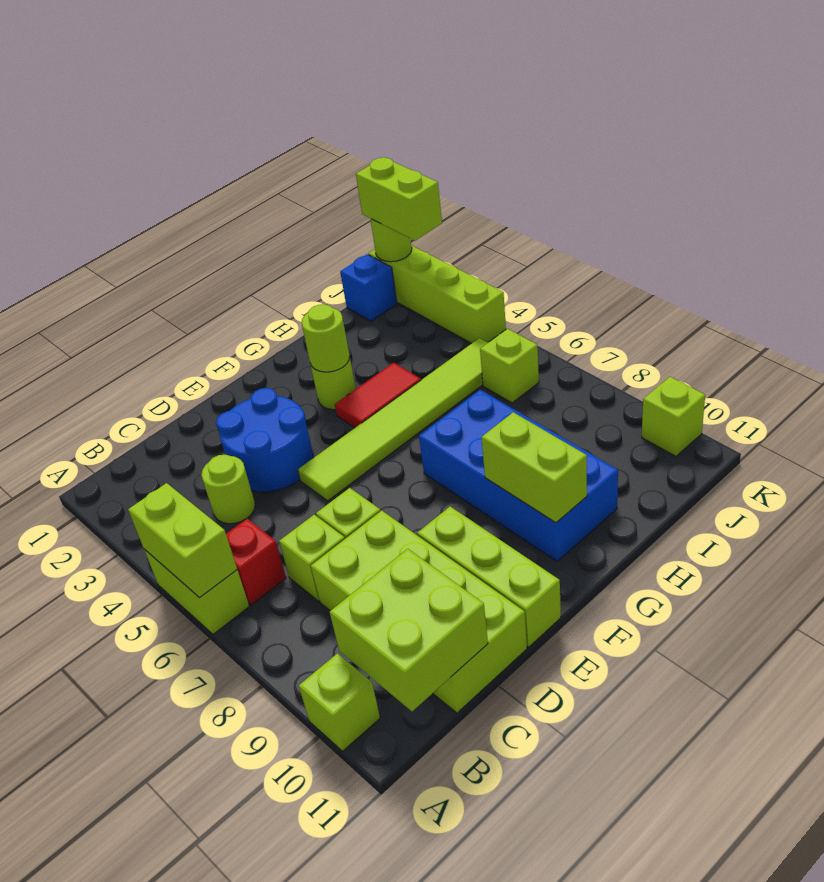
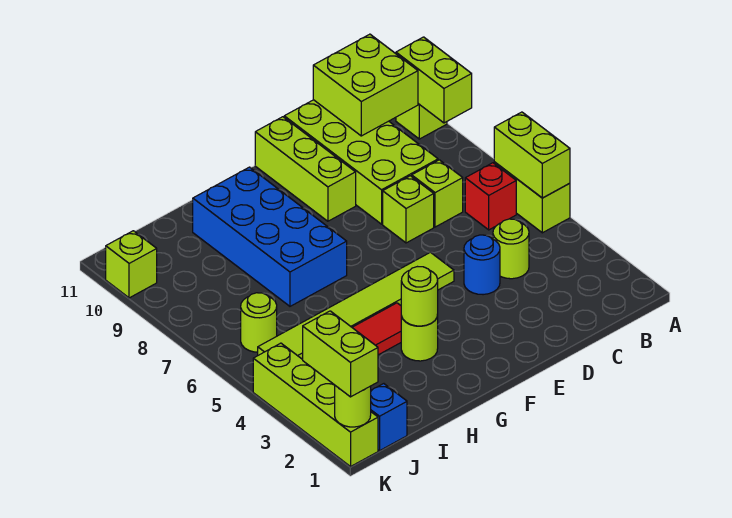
blue round brick D3:E4 level 1 -> blue round brick D4 level 1
lime brick G9:G10 level 2 -> lime brick A9:A10 level 2
lime brick J6 level 1 -> lime round brick J6 level 1

